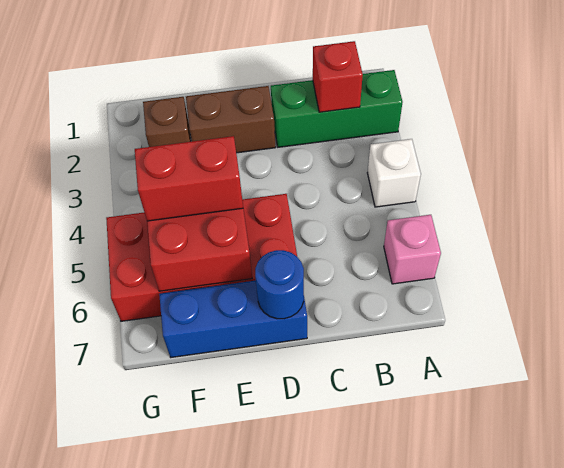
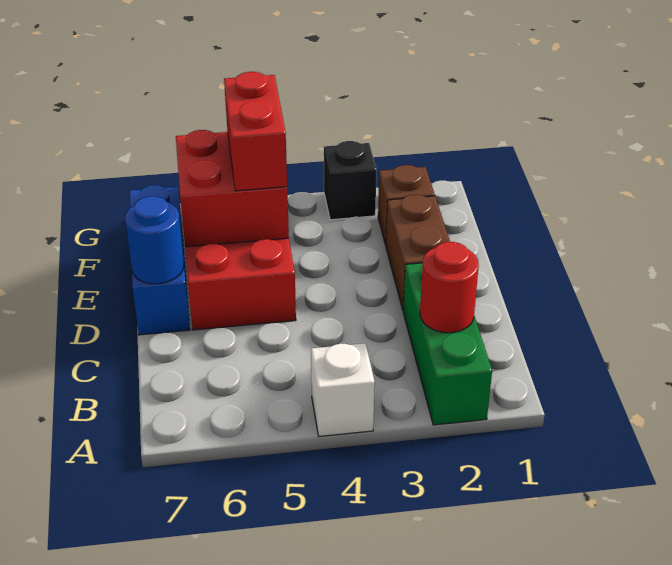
pink brick A6 level 1 -> none
red brick B2 level 2 -> red round brick B2 level 2
none -> black brick G3 level 1

